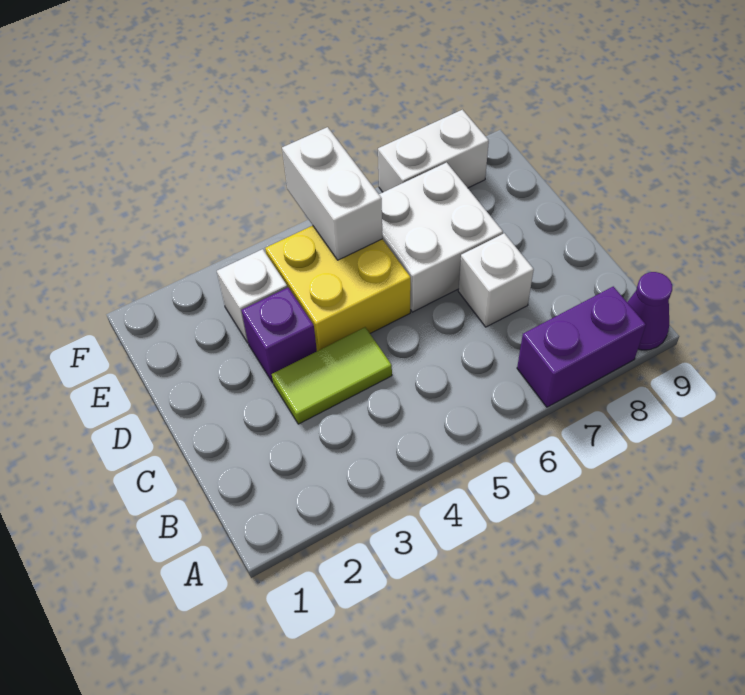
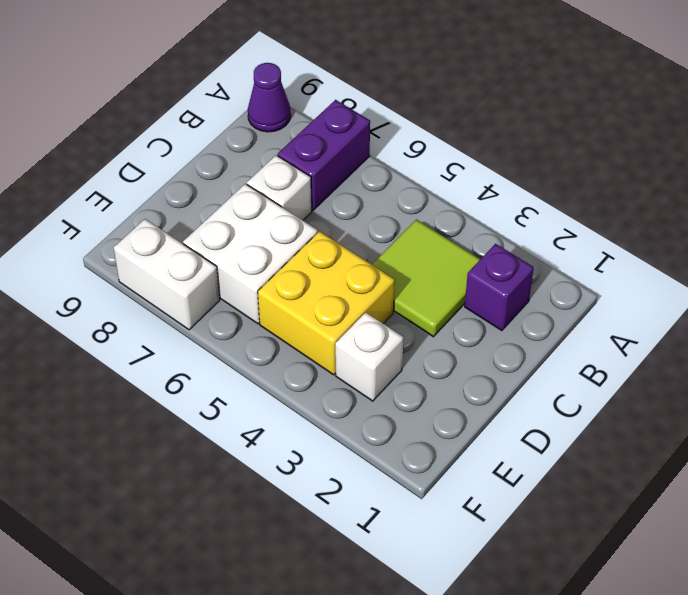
purple brick A7:A8 level 1 -> purple brick A7:B7 level 1
lime tile C3:C4 level 1 -> lime tile B3:C4 level 1
purple brick D3 level 1 -> purple brick B2 level 1
white brick E5:F5 level 2 -> none

